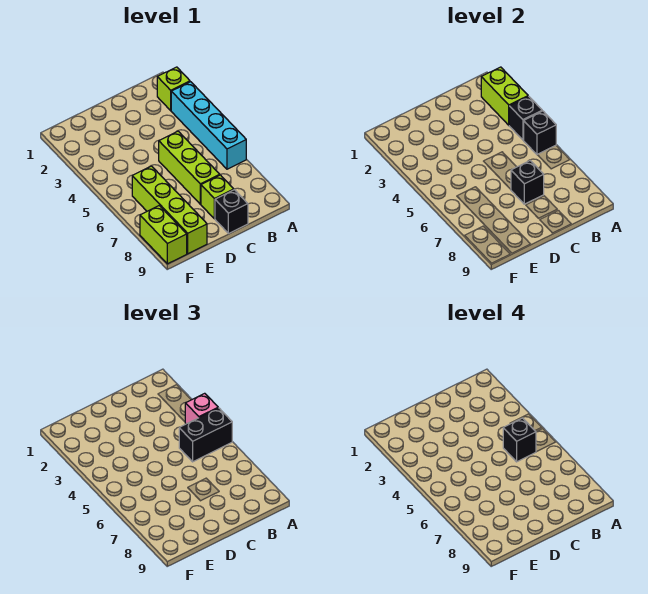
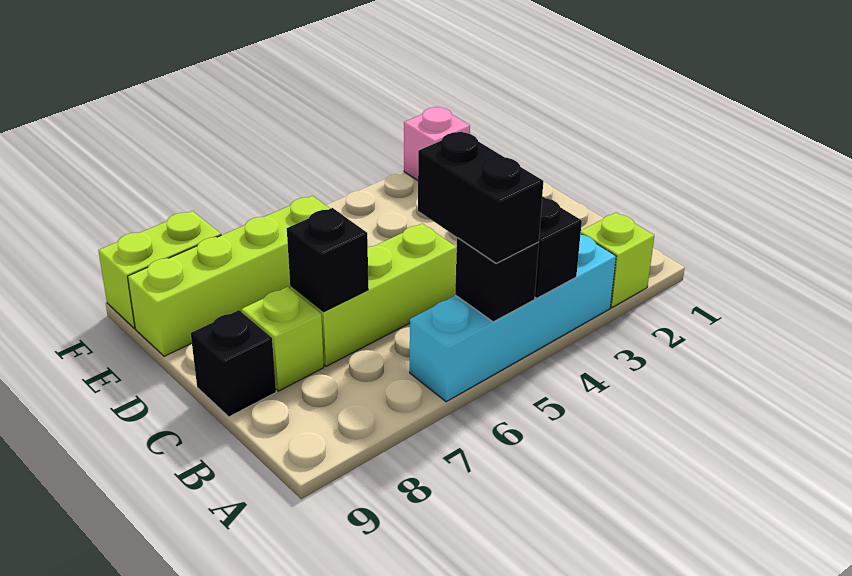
lime brick A2:A3 level 2 -> none
pink brick A4 level 3 -> pink brick F2 level 1
black brick B5 level 4 -> none

